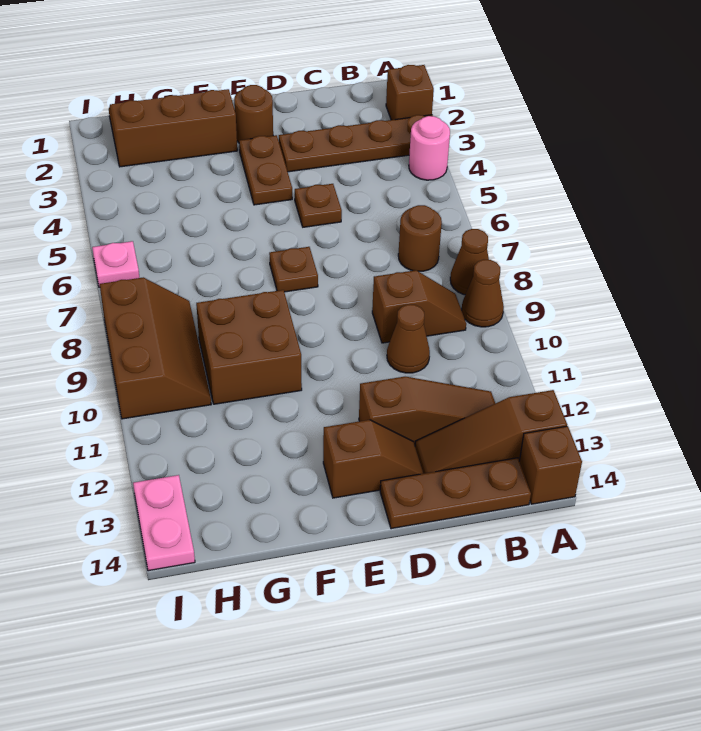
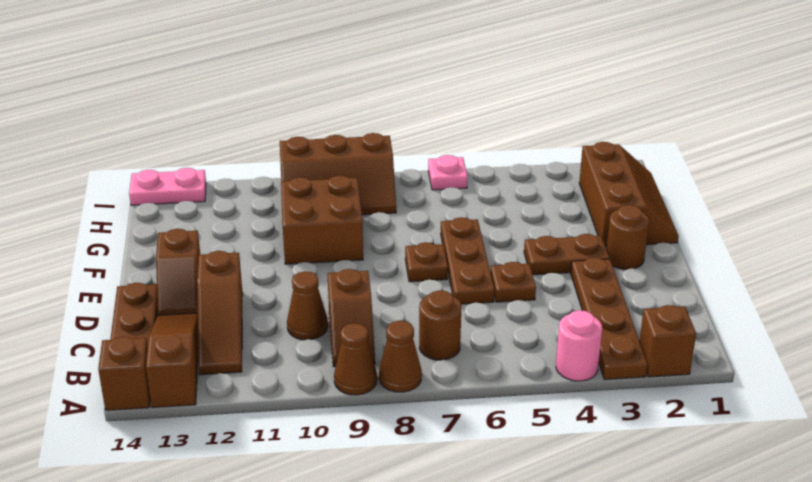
none -> brown plate D6:F6 level 1

